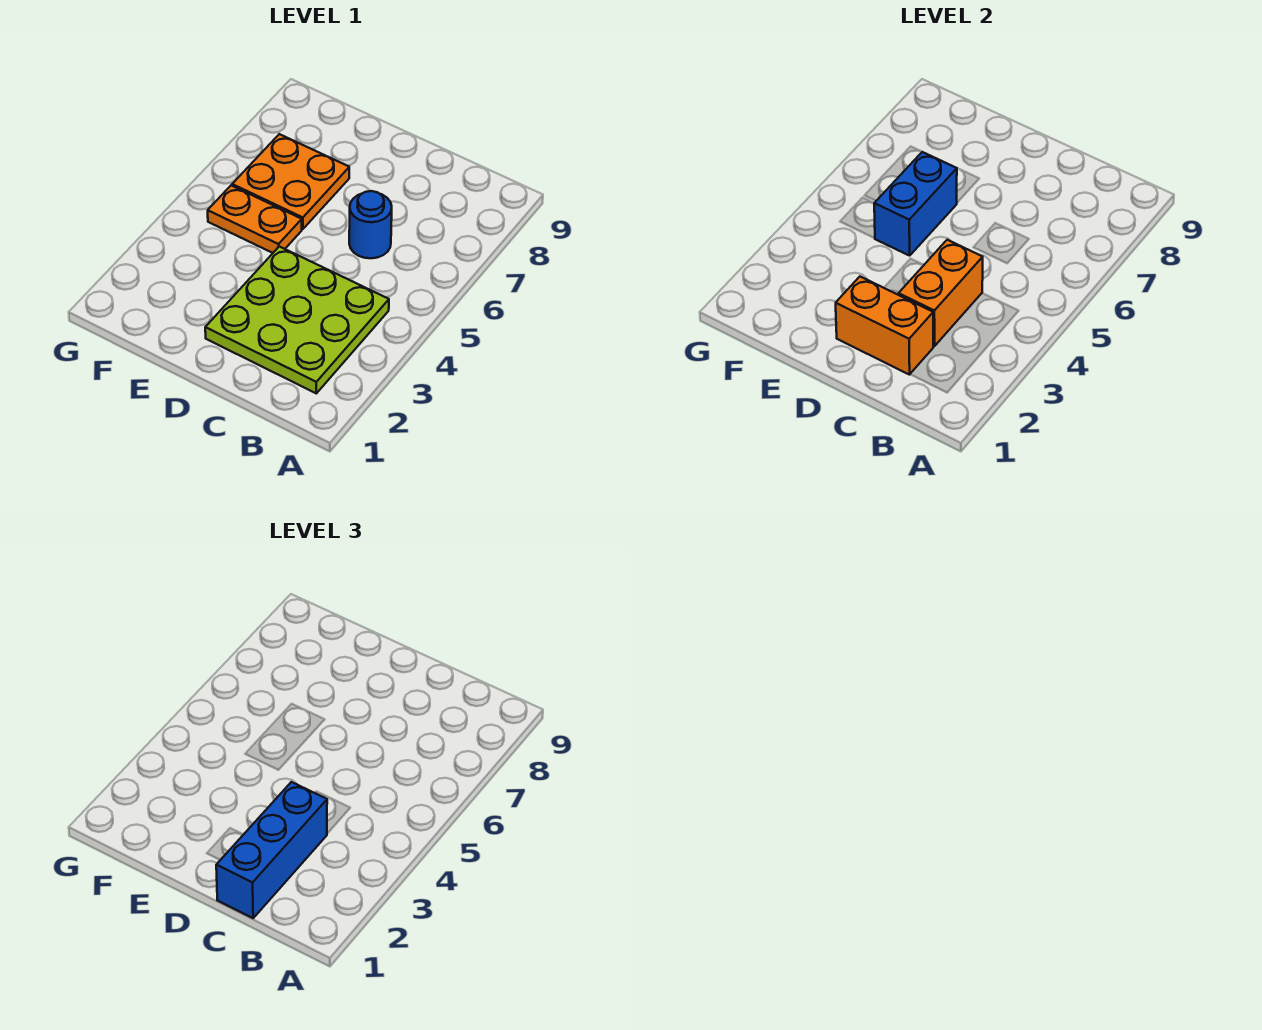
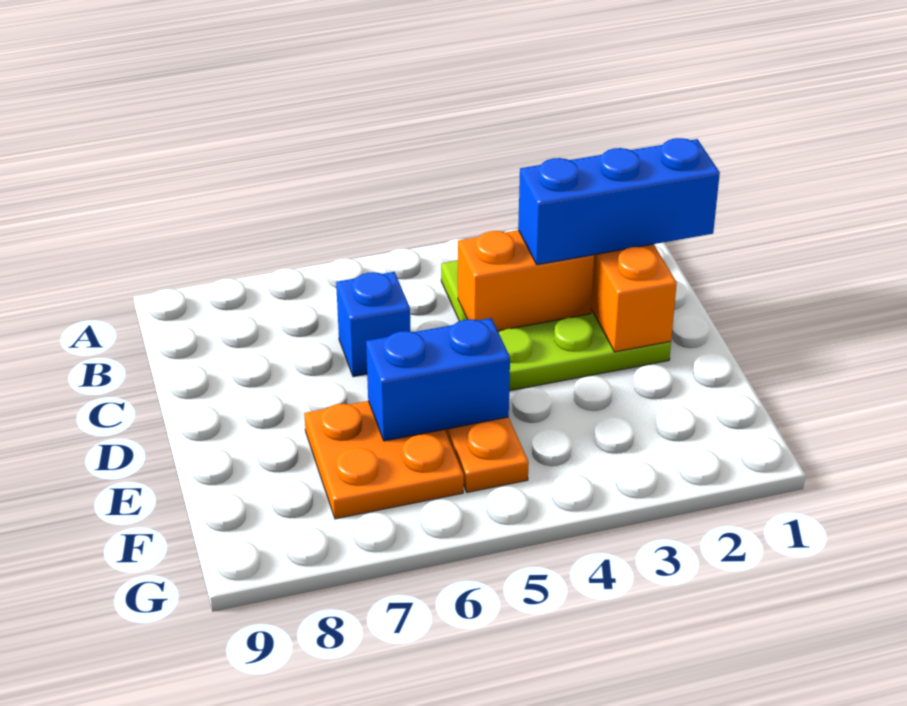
blue round brick C6 level 1 -> blue brick C6 level 1

